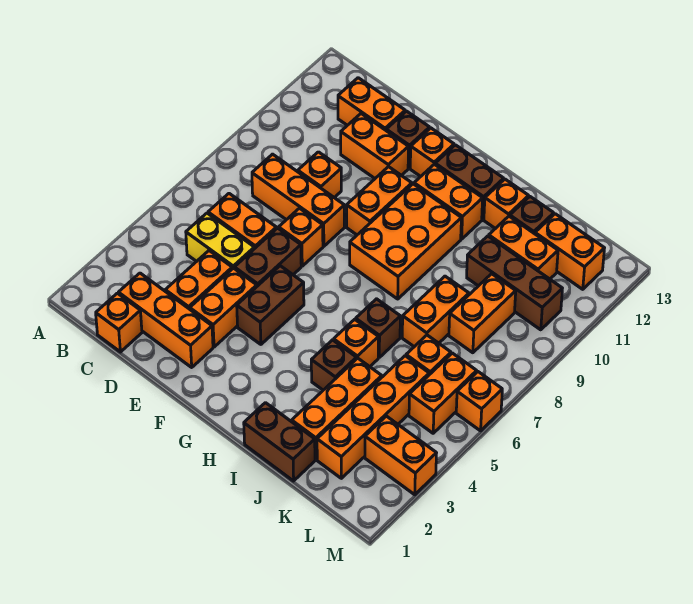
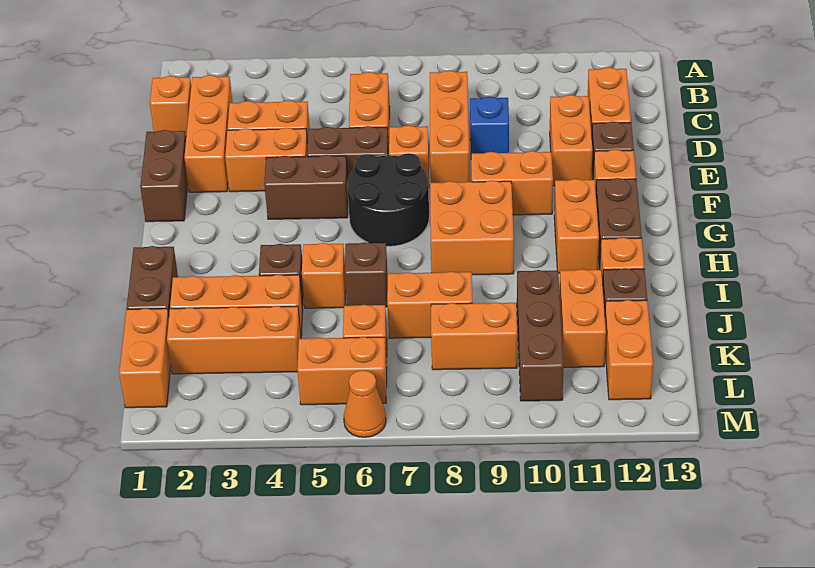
yellow brick C5:D5 level 1 -> none
orange brick D9 level 1 -> blue brick D9 level 1
none -> brown brick E1:F1 level 1
none -> black round brick F6:G7 level 1
orange brick G8:H10 level 1 -> orange brick G8:H9 level 1
orange brick K2:K5 level 1 -> orange brick K2:K4 level 1
orange brick L3:M3 level 1 -> orange brick K1:L1 level 1
orange brick M6 level 1 -> orange cone M6 level 1

